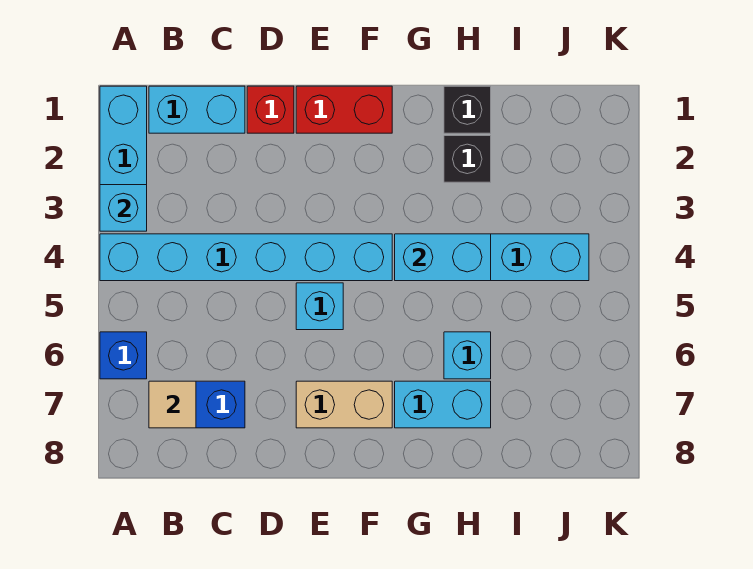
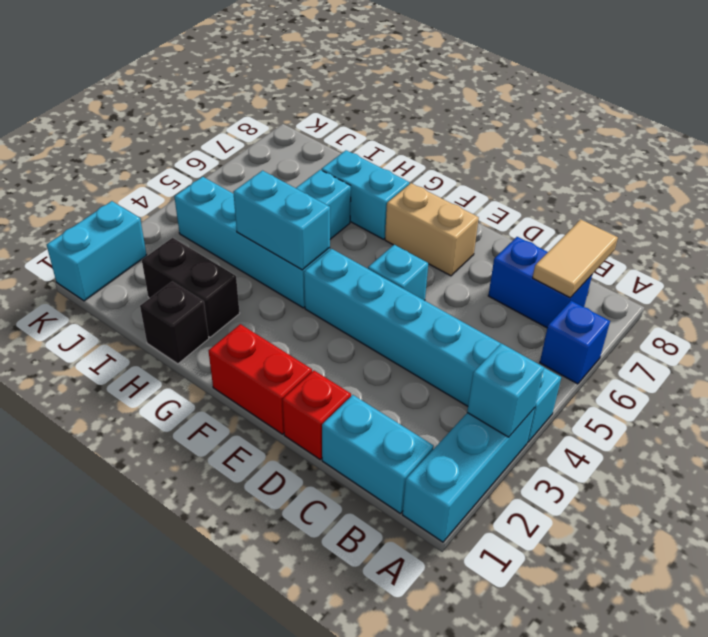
tan tile B7 level 2 -> tan tile B7:B8 level 2
black brick H2 level 1 -> black brick H2:I2 level 1
none -> cyan brick K1:K2 level 1

